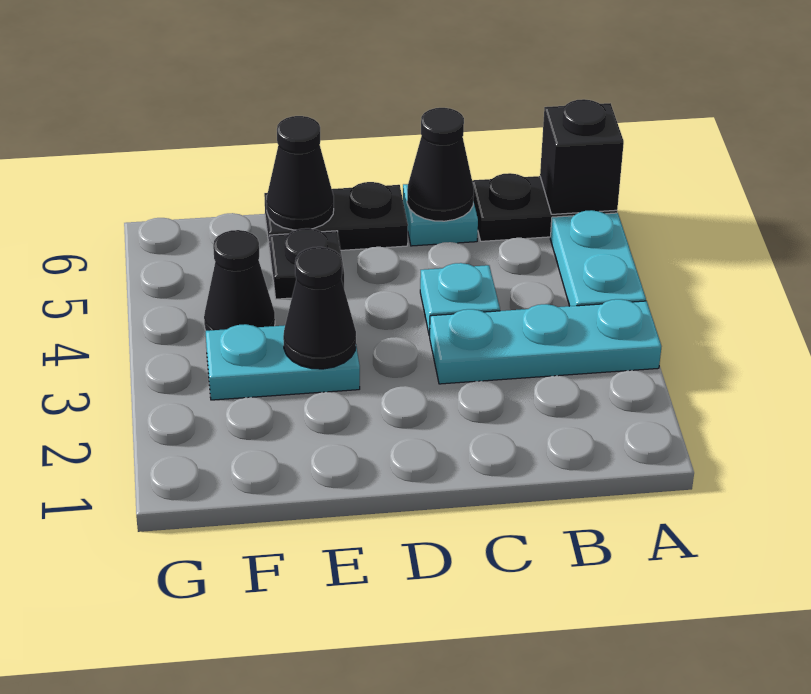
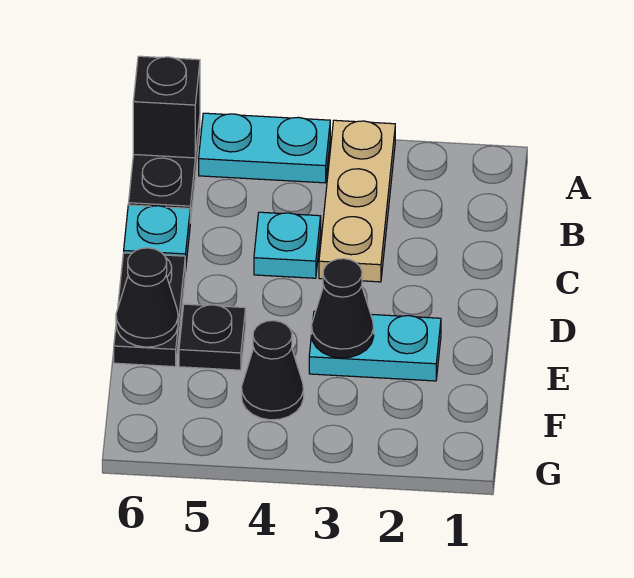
cyan plate A3:C3 level 1 -> tan plate A3:C3 level 1
black cone C6 level 2 -> none
cyan plate E3:F3 level 1 -> cyan plate E2:E3 level 1

